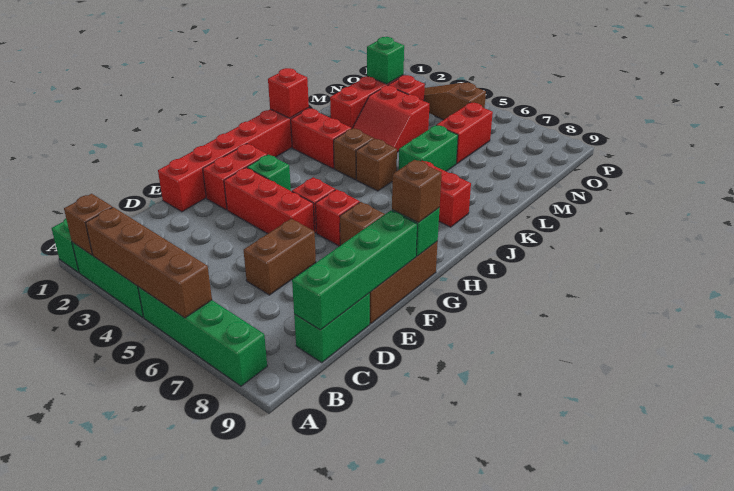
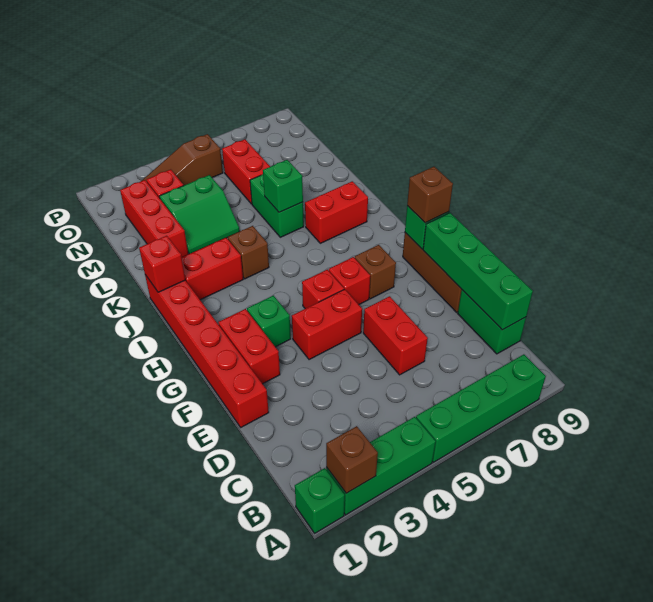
brown brick A3:A6 level 2 -> none
brown brick D6:E6 level 1 -> red brick D6:E6 level 1
red brick F3:F5 level 1 -> red brick F4:F5 level 1
brown brick J5 level 1 -> none
red slope L3:M4 level 1 top M -> green slope L3:M4 level 1 top M
green brick N2 level 2 -> green brick K6 level 2

